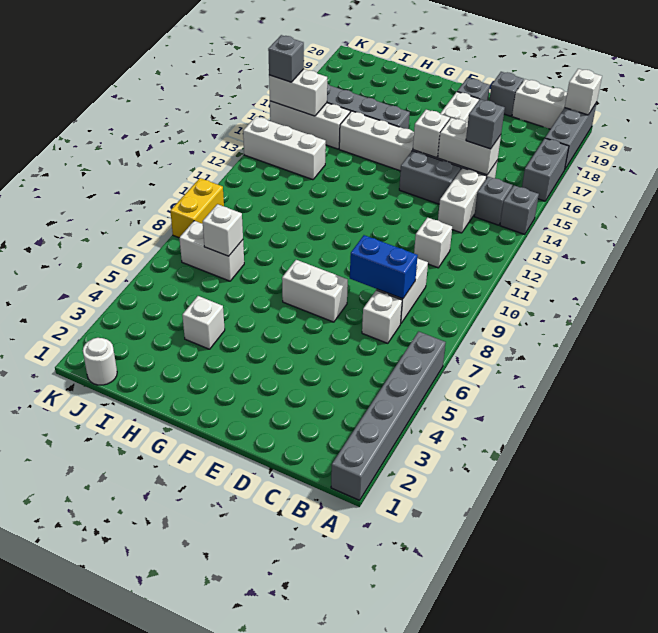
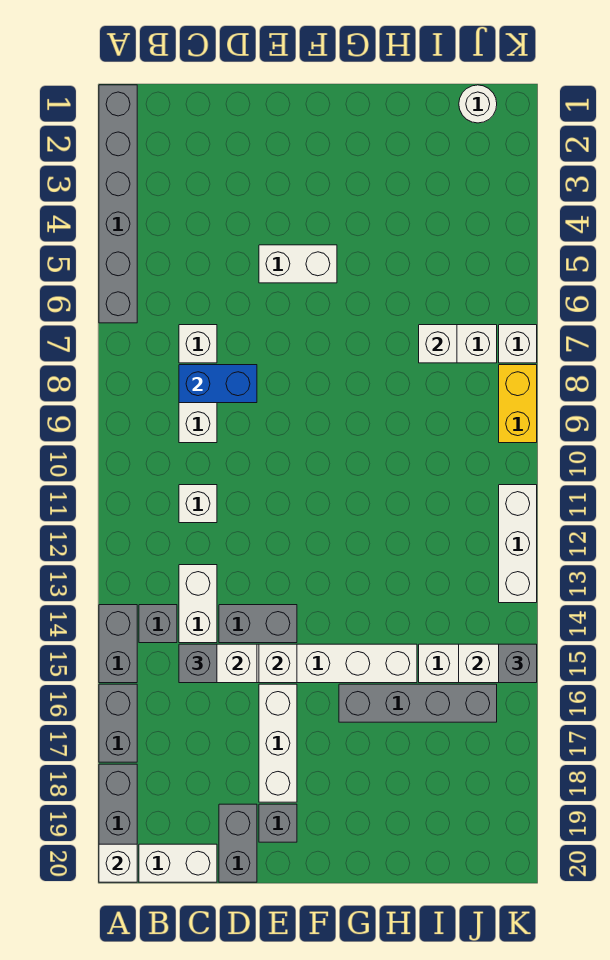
grey brick A14 level 1 -> grey brick A14:A15 level 1
grey brick D20 level 1 -> grey brick D19:D20 level 1
white brick E7:F7 level 1 -> white brick E5:F5 level 1
white brick H4 level 1 -> white brick K7 level 1
white brick I13:K13 level 1 -> white brick K11:K13 level 1

